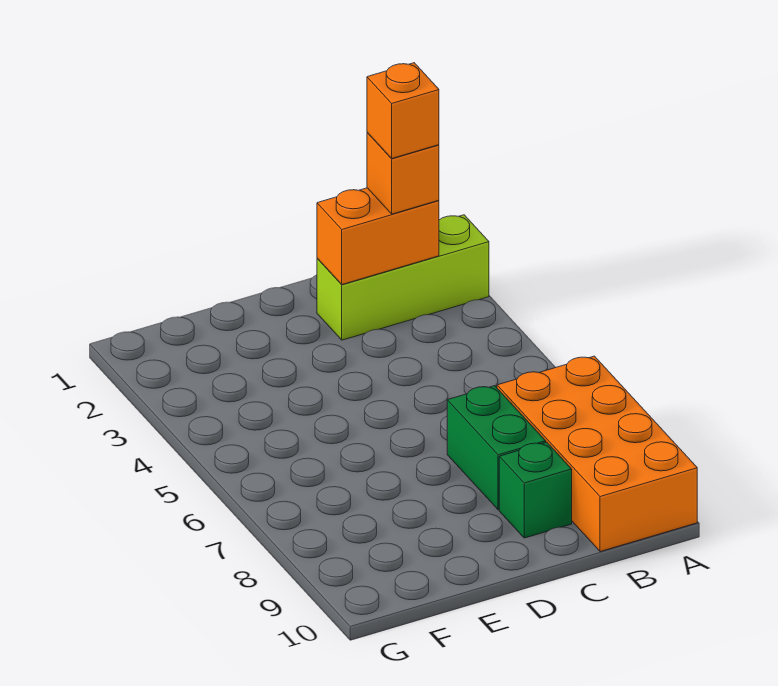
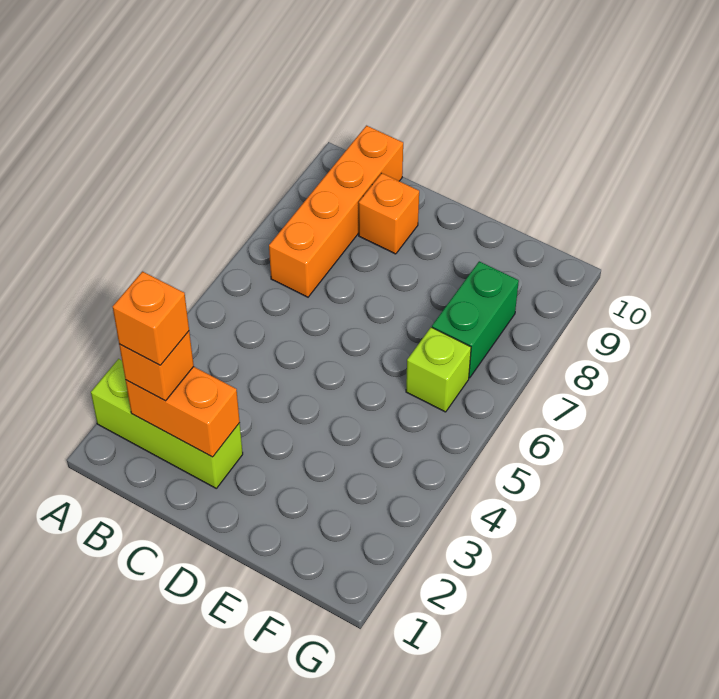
orange brick A7:B10 level 1 -> orange brick B7:B10 level 1
green brick C7:C8 level 1 -> green brick F7:F8 level 1
green brick C9 level 1 -> orange brick C9 level 1
none -> lime brick F6 level 1

